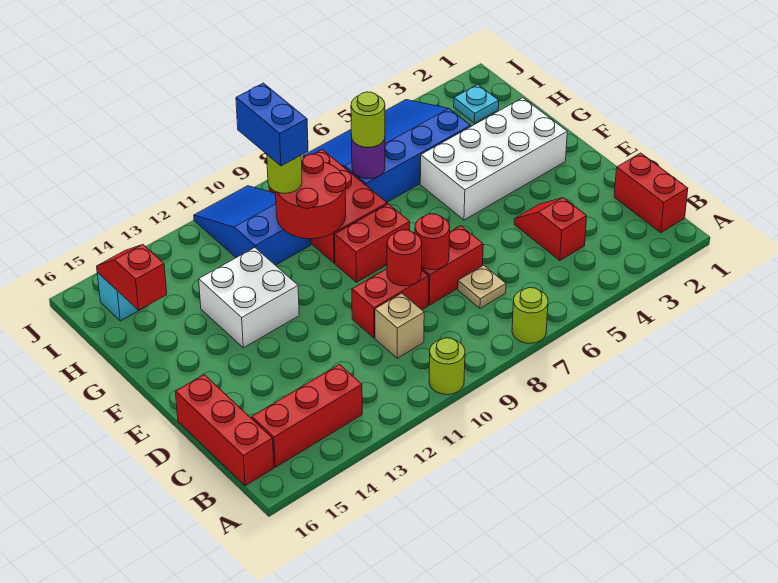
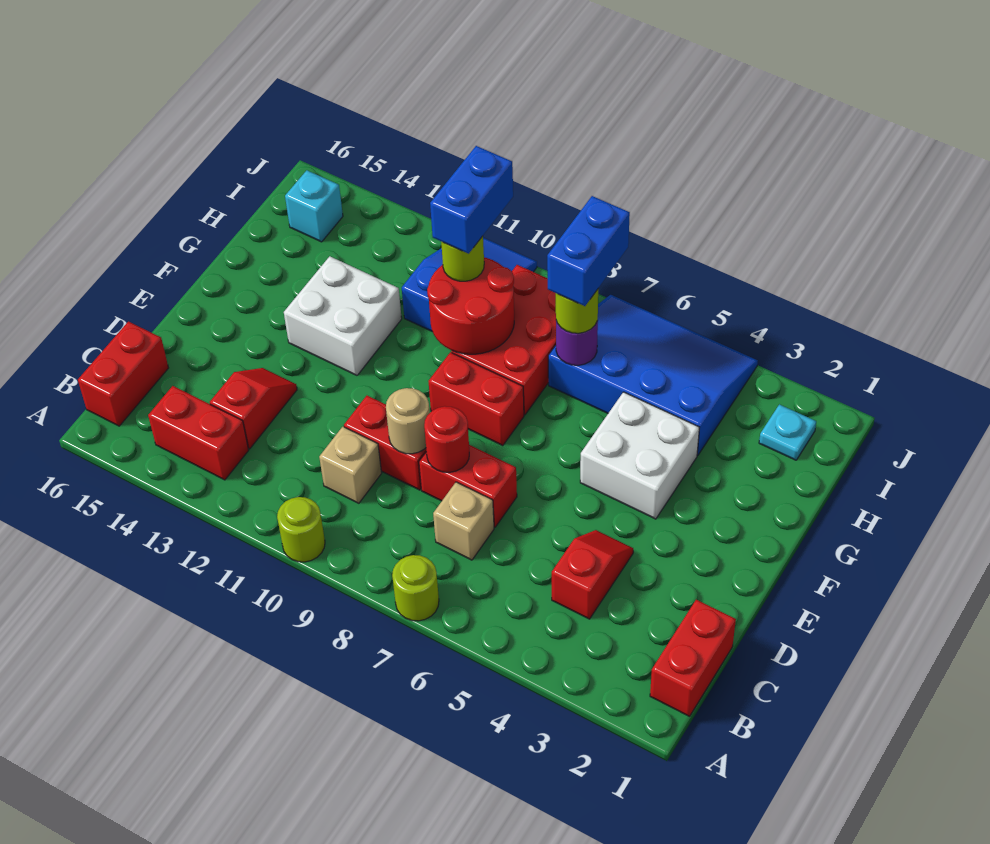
red brick B13:B15 level 1 -> red brick B13:B14 level 1
red brick B16:D16 level 1 -> red brick B16:C16 level 1
tan plate C7 level 1 -> tan brick C7 level 1
red round brick D9 level 2 -> tan round brick D9 level 2
white brick F2:G5 level 1 -> white brick F4:G5 level 1
none -> blue brick H7:I7 level 4
red slope H15:I15 level 2 top H -> red slope C13:D13 level 1 top C

